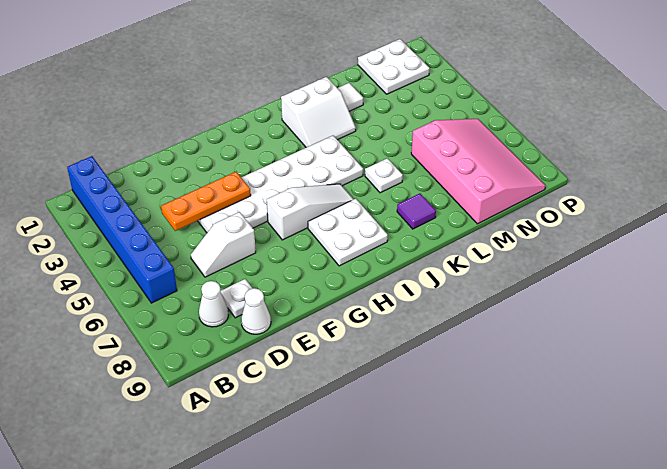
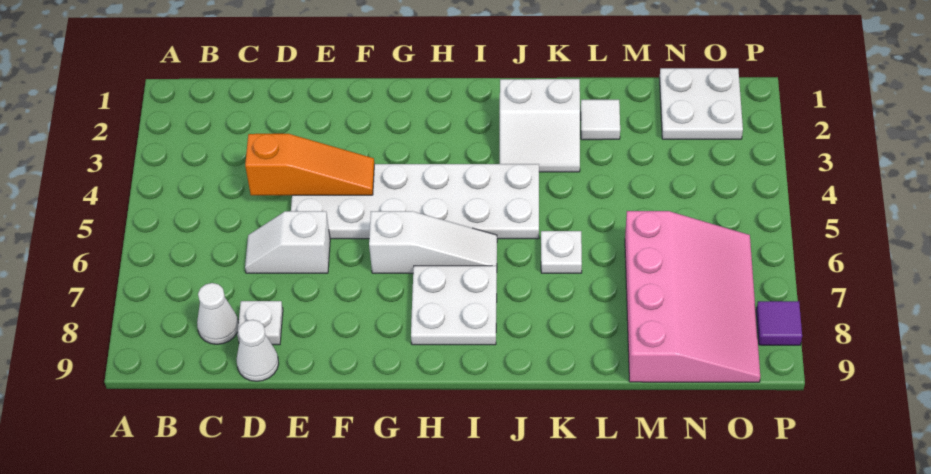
blue brick B1:B6 level 1 -> none
orange plate D4:F4 level 2 -> orange slope D4:F4 level 2 top D
purple tile K8 level 1 -> purple tile P8 level 1

